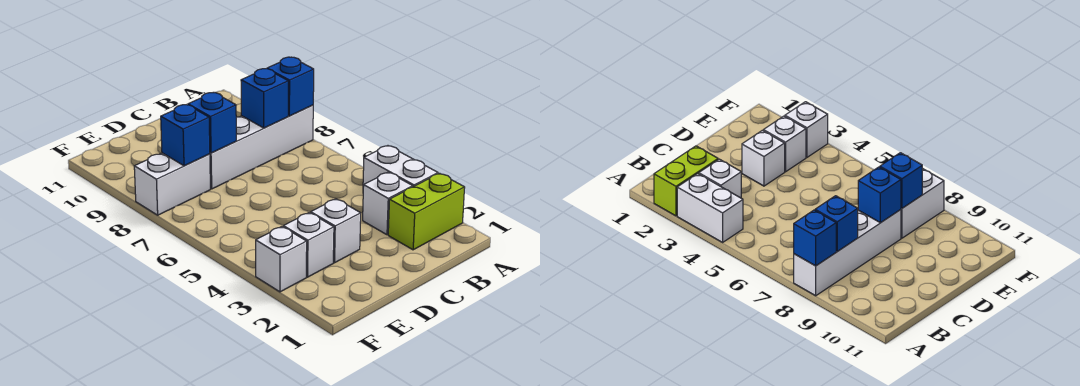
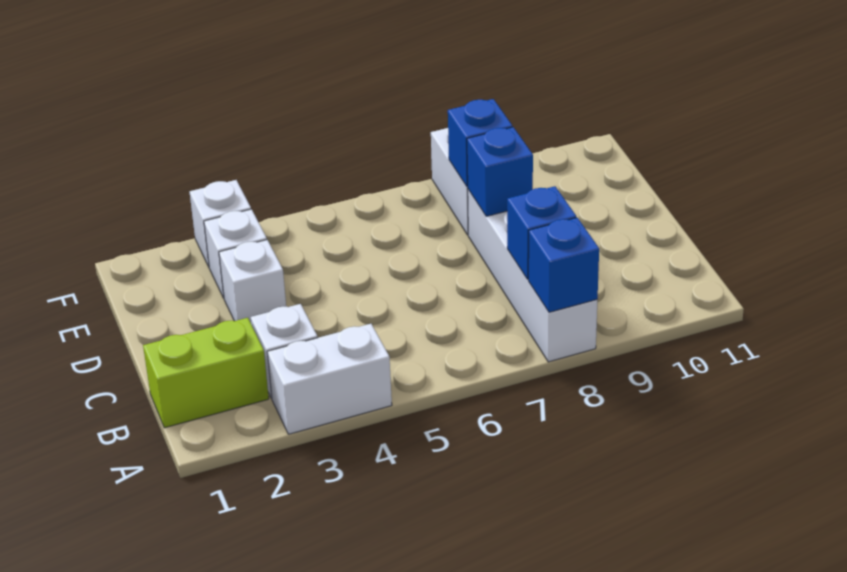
lime brick A2:B2 level 1 -> lime brick B1:B2 level 1

